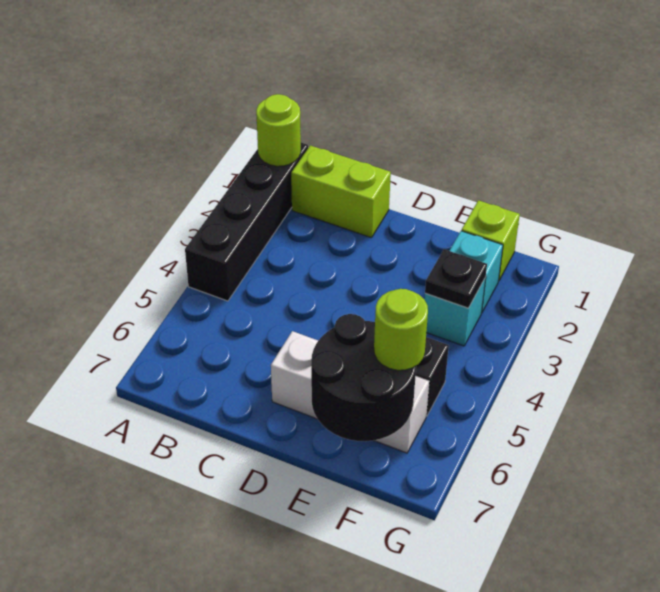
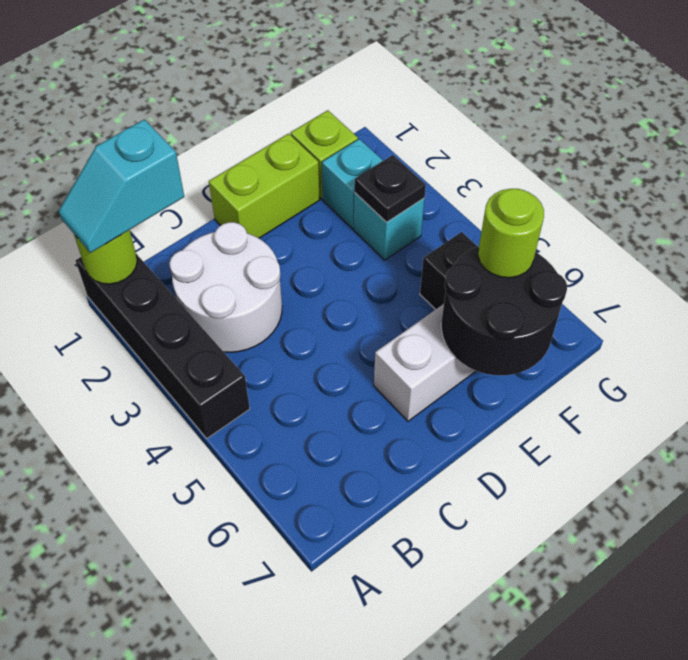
none -> cyan slope A1:B1 level 3 top B
lime brick B1:C1 level 1 -> lime brick D1:E1 level 1
none -> white round brick B2:C3 level 1

